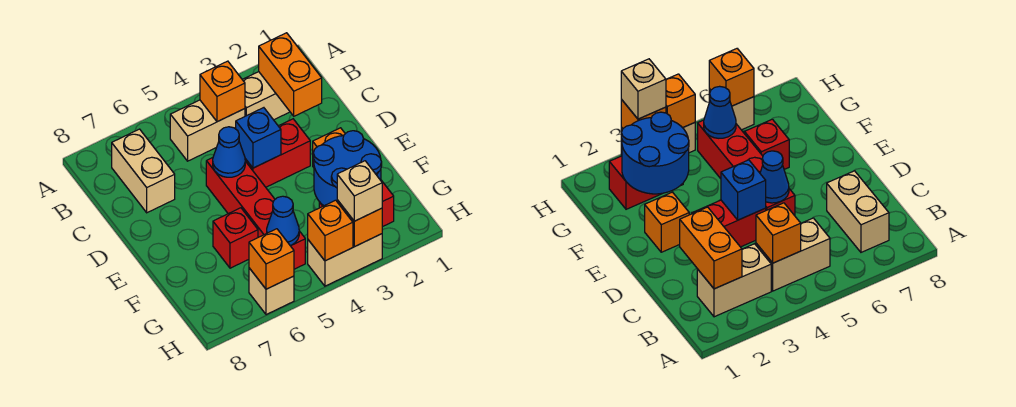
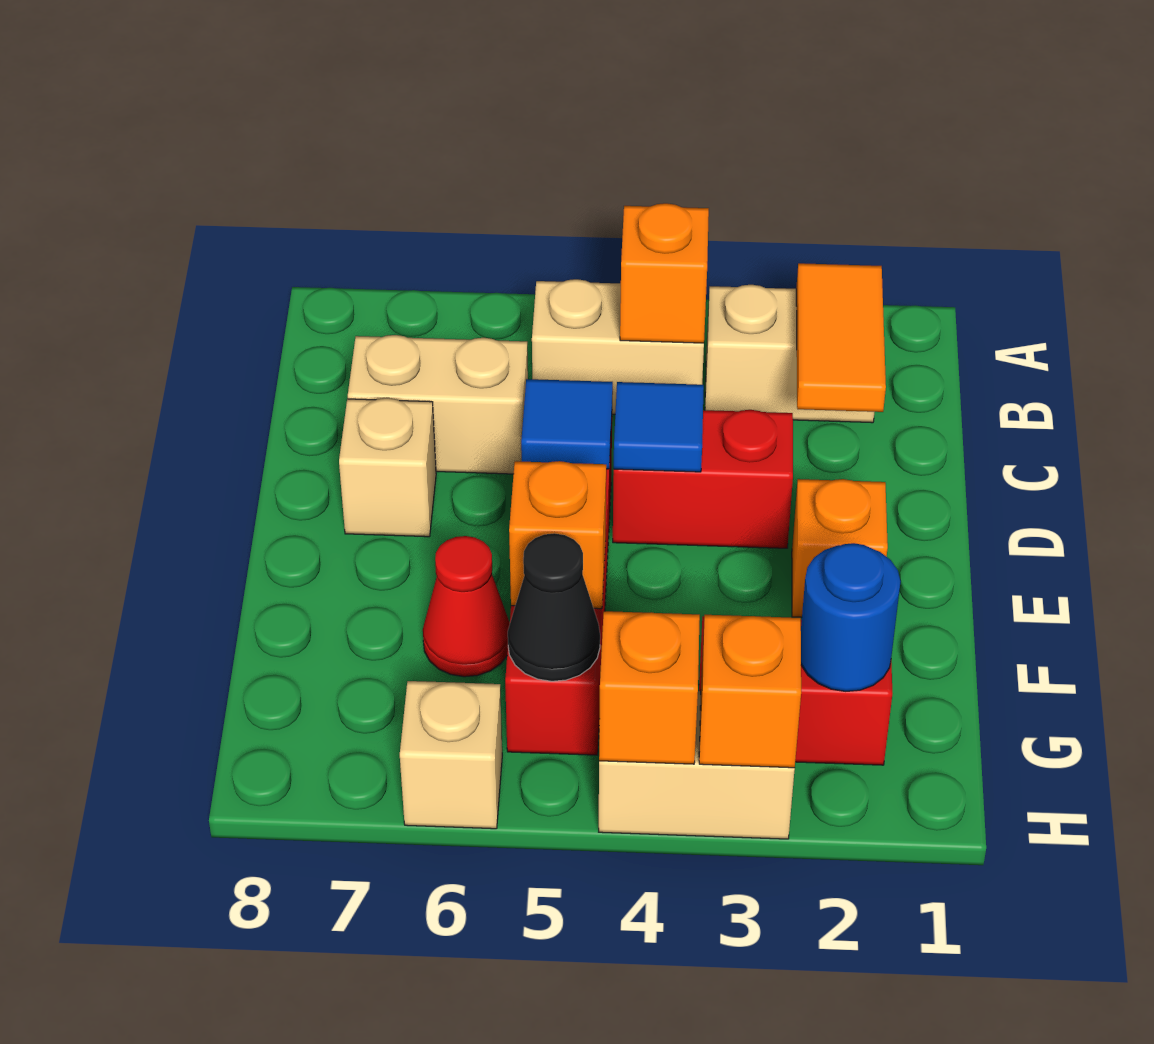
orange brick B2:C2 level 2 -> orange tile B2:C2 level 2
tan brick B7:C7 level 1 -> tan brick C6:C7 level 1
blue brick D4 level 2 -> blue tile D4 level 2
blue cone D5 level 2 -> blue tile D5 level 2
blue round brick F2:G3 level 2 -> blue round brick G2 level 2
red brick F6 level 1 -> red cone F6 level 1
blue cone G5 level 2 -> black cone G5 level 2
tan brick H3 level 3 -> tan brick D7 level 1
orange brick H6 level 2 -> orange brick F5 level 2

